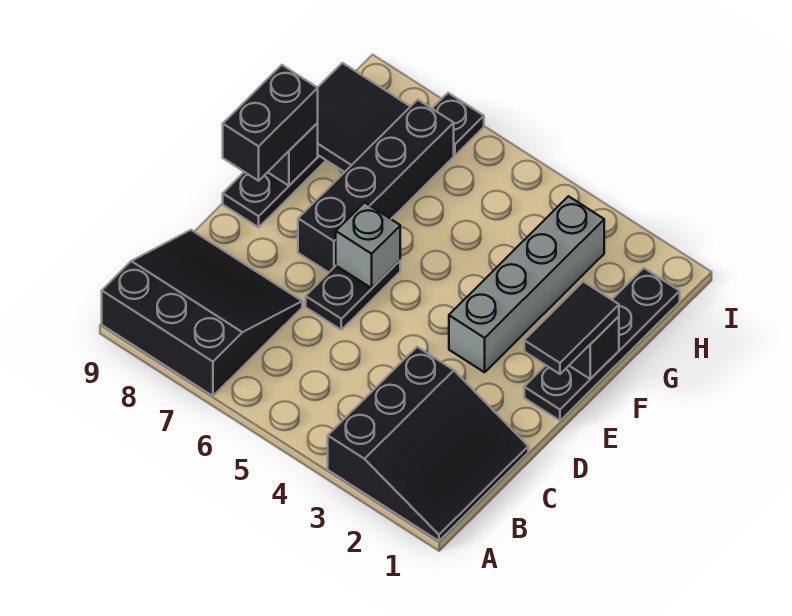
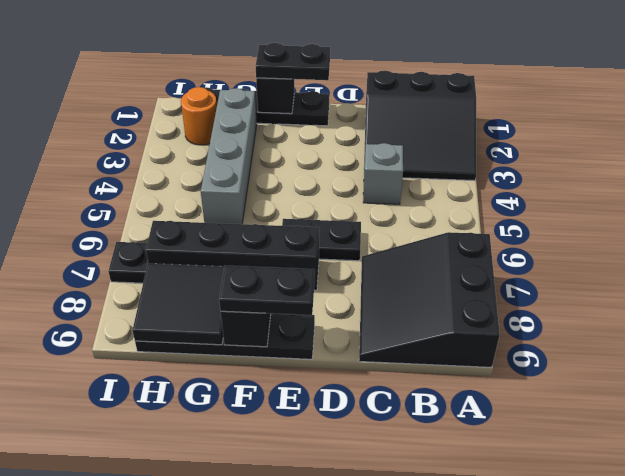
black slope A1:C3 level 1 top 3 -> black slope A1:C3 level 1 top 1
black tile E1:F1 level 3 -> black plate E1:F1 level 3
grey brick E3:H3 level 1 -> grey brick G2:G5 level 1
grey brick E6 level 2 -> grey brick C4 level 1
black brick E9:F9 level 3 -> black plate E9:F9 level 3
none -> orange round brick H2 level 1

